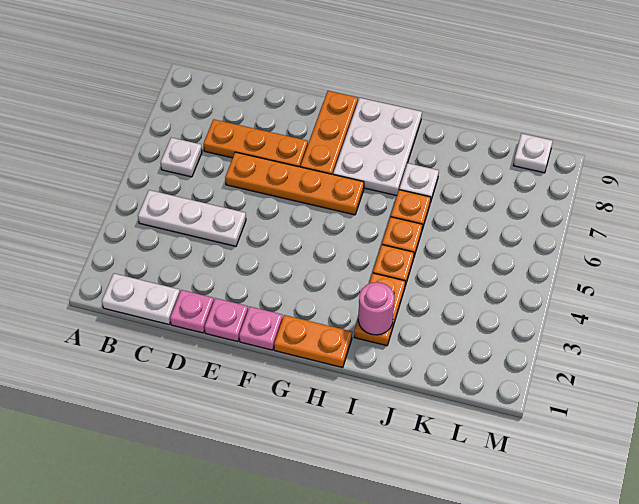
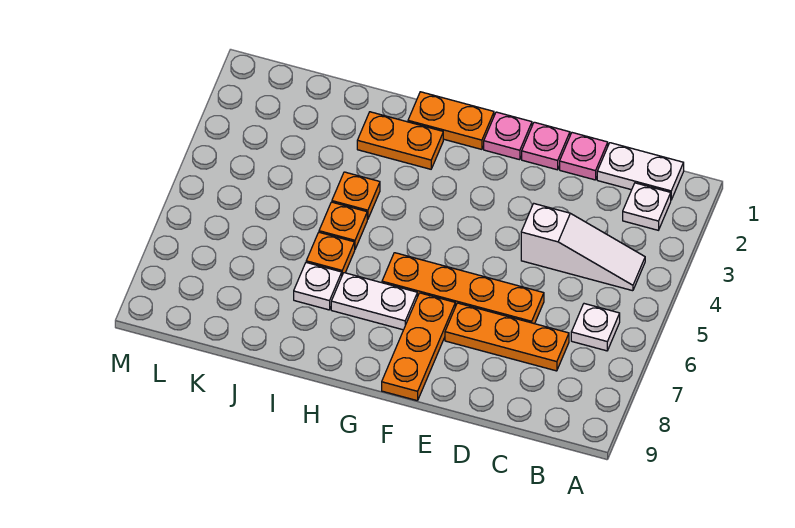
white plate B4:D4 level 1 -> white slope B4:D4 level 1 top D
white plate G7:H9 level 1 -> white plate G7:H7 level 1
orange plate I2:I3 level 1 -> orange plate H2:I2 level 1
pink round brick I2 level 2 -> none
white plate L9 level 1 -> white plate B2 level 1

